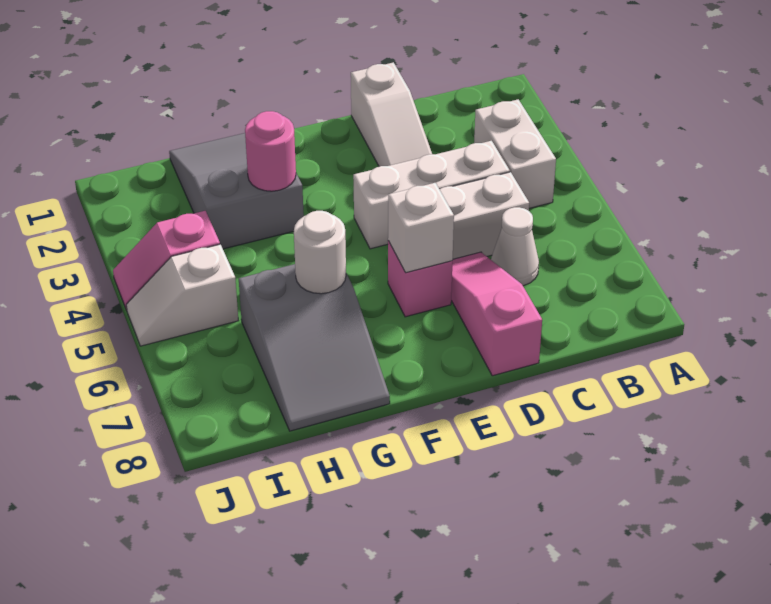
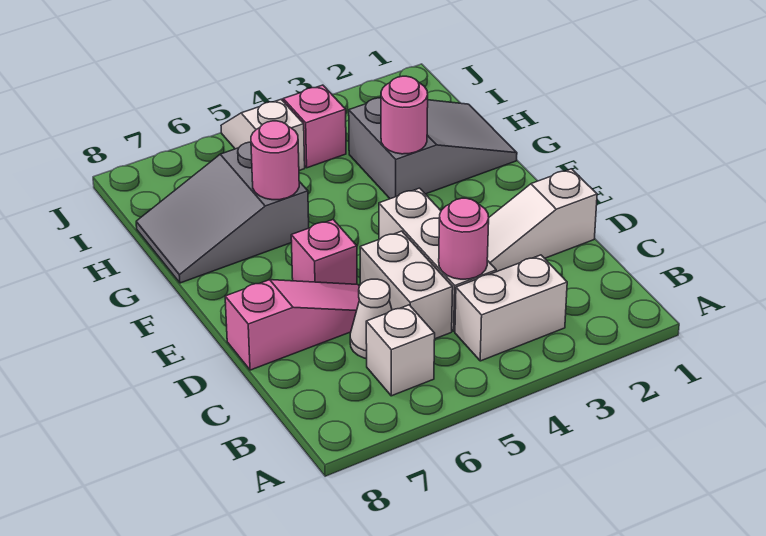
none -> pink round brick C4 level 2
white brick E6 level 2 -> white brick B6 level 1
white round brick G6 level 2 -> pink round brick G6 level 2

